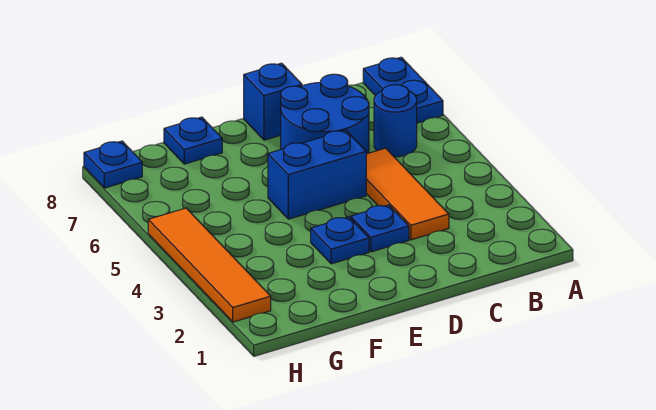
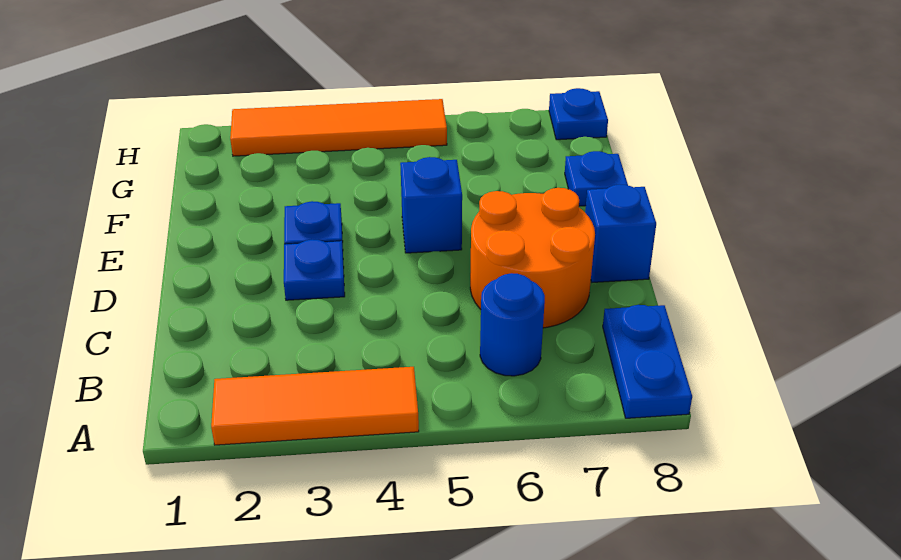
blue plate A7:A8 level 1 -> blue plate A8:B8 level 1
orange tile C3:C5 level 1 -> orange tile A2:A4 level 1
blue round brick C6:D7 level 1 -> orange round brick C6:D7 level 1
blue brick D5:E5 level 1 -> blue brick E5 level 1

